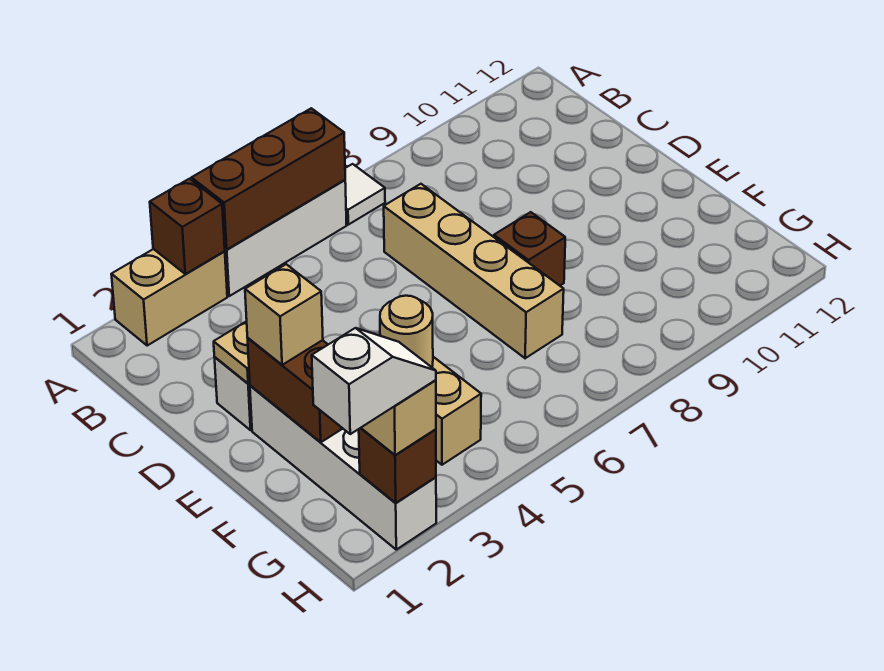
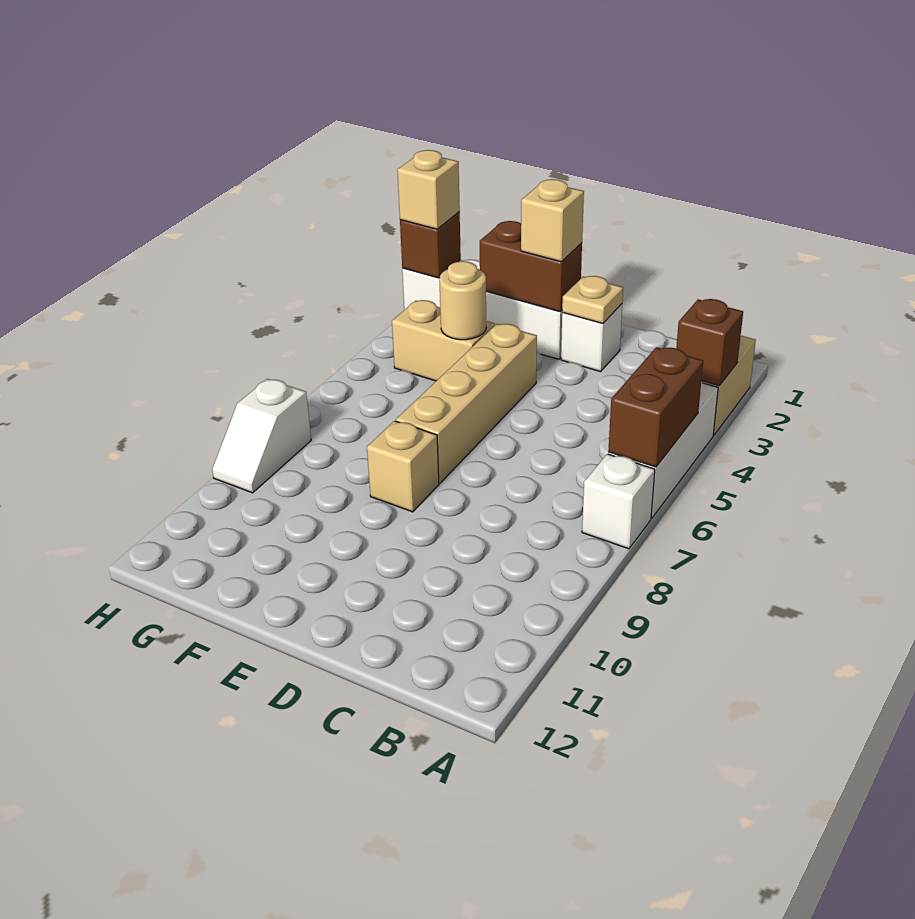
brown brick A4:A6 level 2 -> brown brick A5:A6 level 2
white tile A7 level 1 -> white brick A7 level 1
tan brick C7:F7 level 1 -> tan brick E4:E7 level 1
brown brick E8 level 1 -> tan brick E8 level 1
white slope H1:H2 level 4 top 1 -> white slope H8:H9 level 1 top 8

